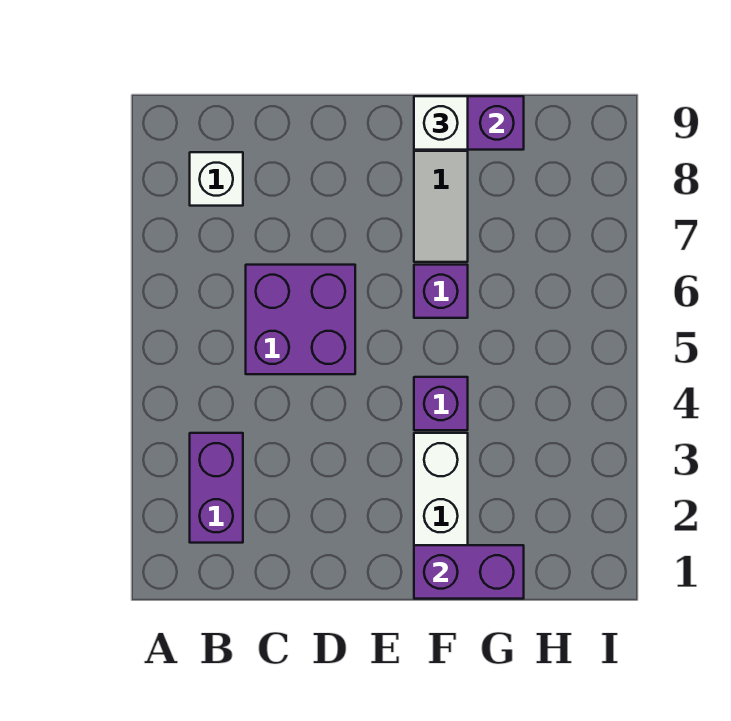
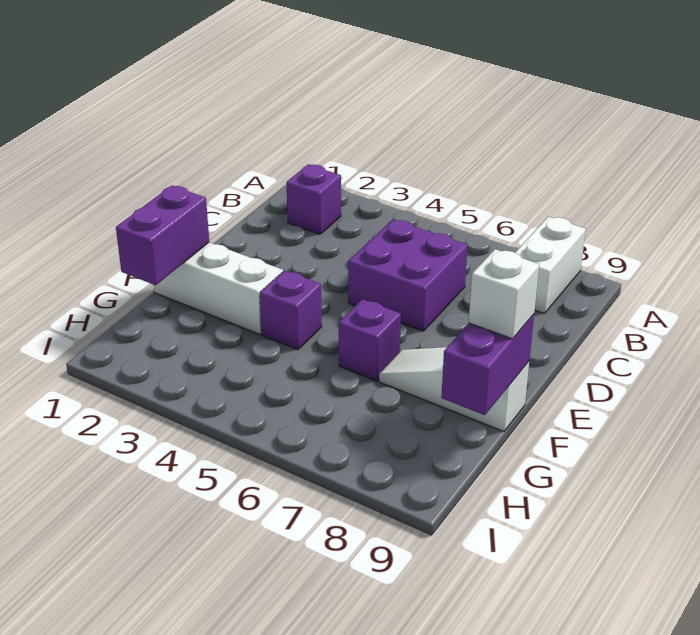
purple brick B2:B3 level 1 -> purple brick B2 level 1
white brick B8 level 1 -> white brick A8:B8 level 1

